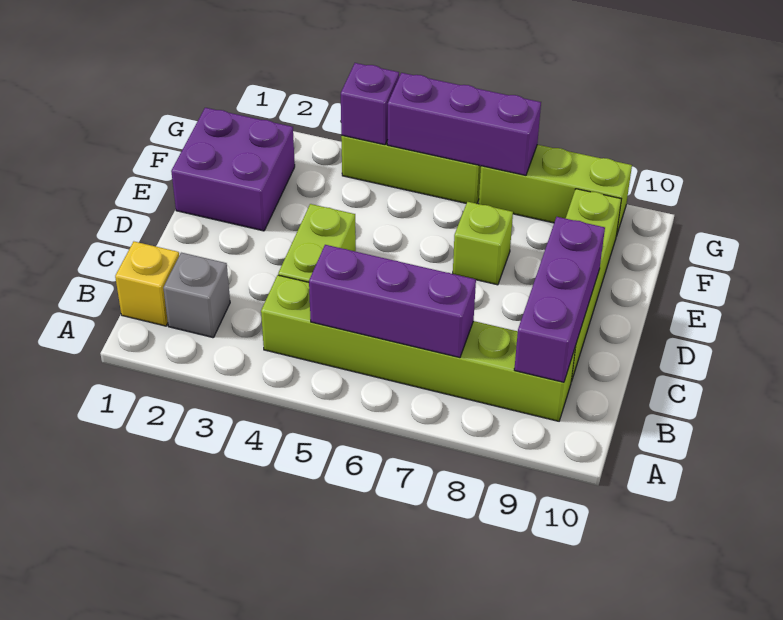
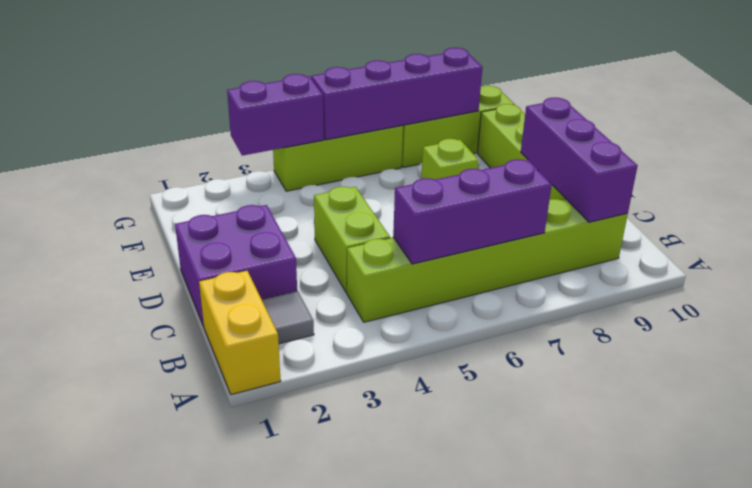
yellow brick B1 level 1 -> yellow brick A1:B1 level 1
grey brick B2 level 1 -> grey tile B2 level 1
purple brick E1:F2 level 1 -> purple brick C1:D2 level 1
purple brick G4 level 2 -> purple brick G3:G4 level 2
purple brick G5:G7 level 2 -> purple brick G5:G8 level 2

